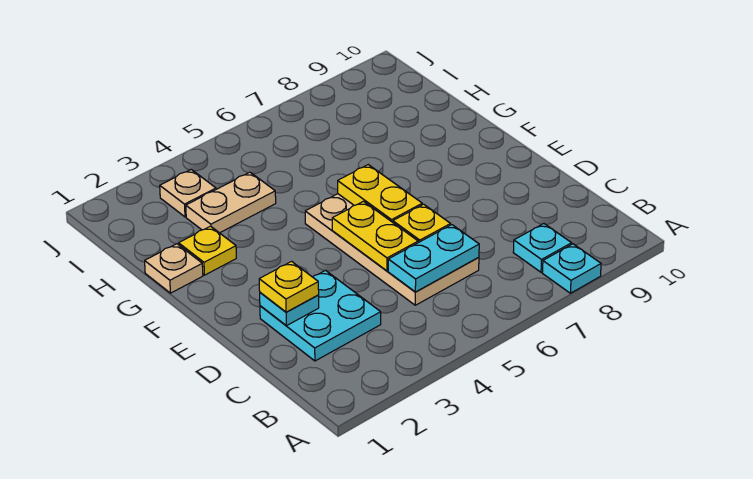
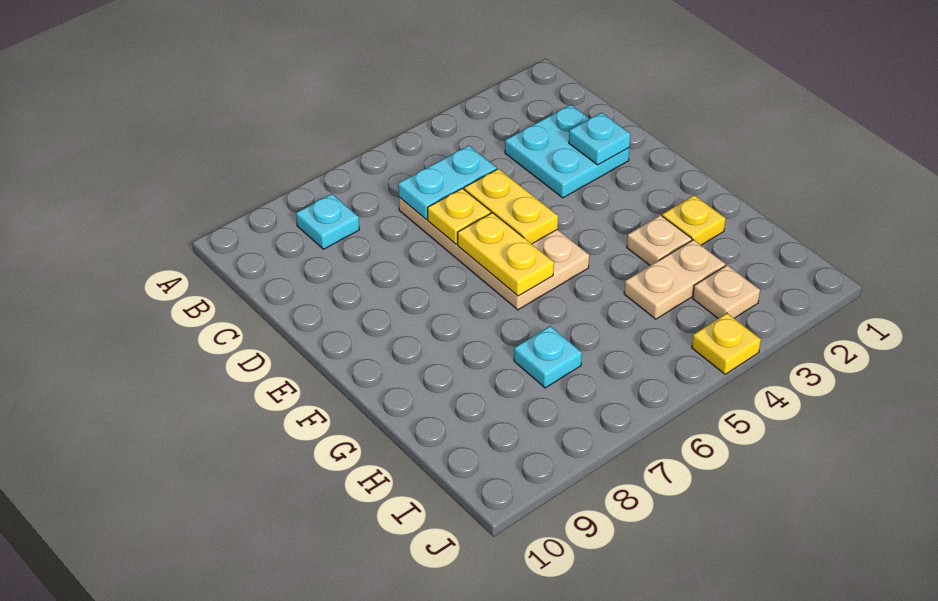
cyan plate A8 level 1 -> cyan plate H7 level 1
yellow plate D2 level 3 -> yellow plate J4 level 1
tan plate G1 level 1 -> tan plate G3 level 1

